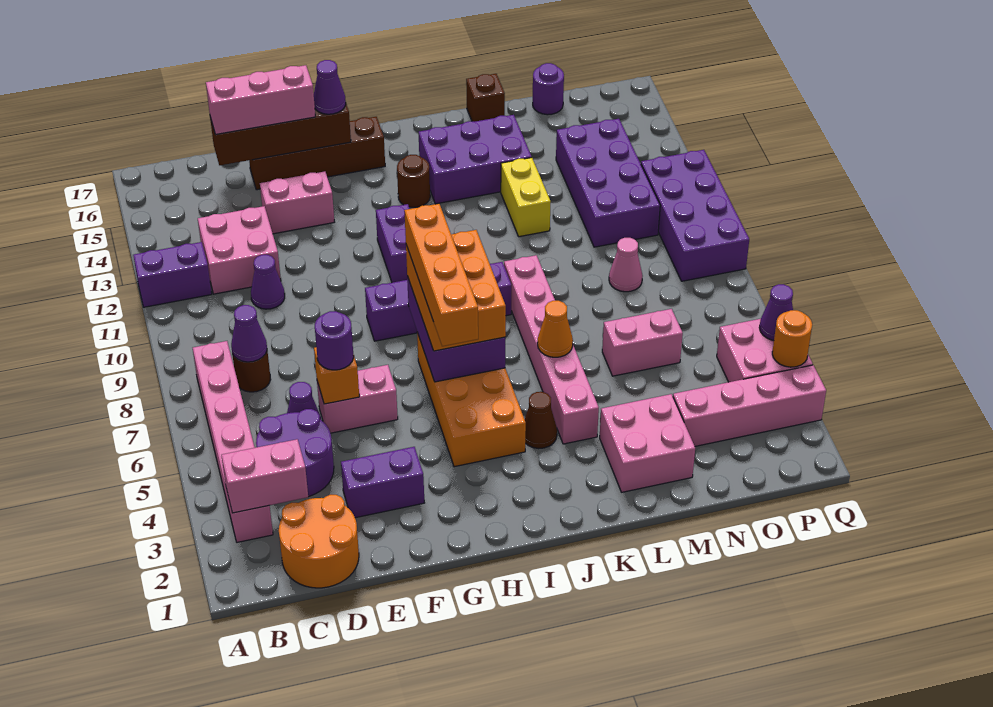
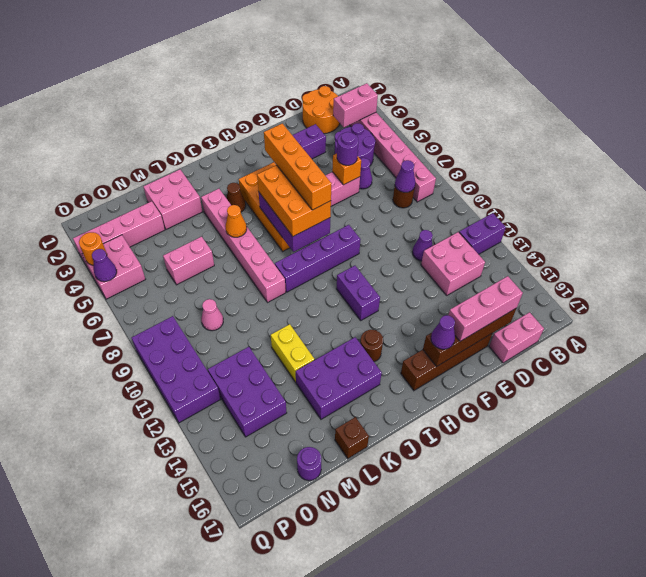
pink brick E14:F14 level 1 -> pink brick C17:D17 level 1
purple brick N11:O14 level 1 -> purple brick N12:O14 level 1

